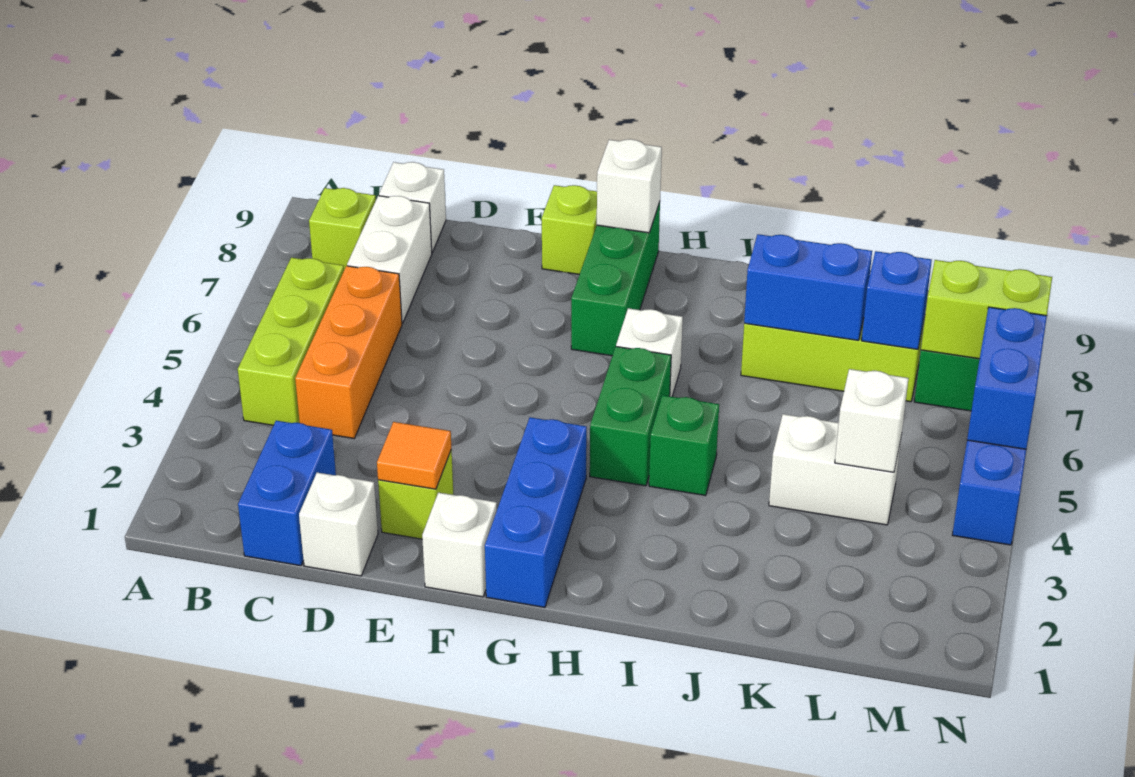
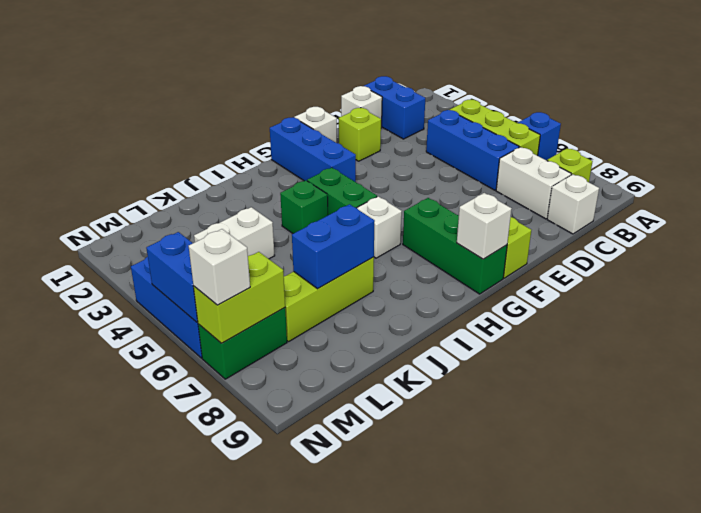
orange brick C4:C6 level 1 -> blue brick C4:C6 level 1
orange tile E2 level 2 -> none
white brick L4 level 2 -> white brick N7 level 3
blue brick L7 level 2 -> blue brick A6 level 1

